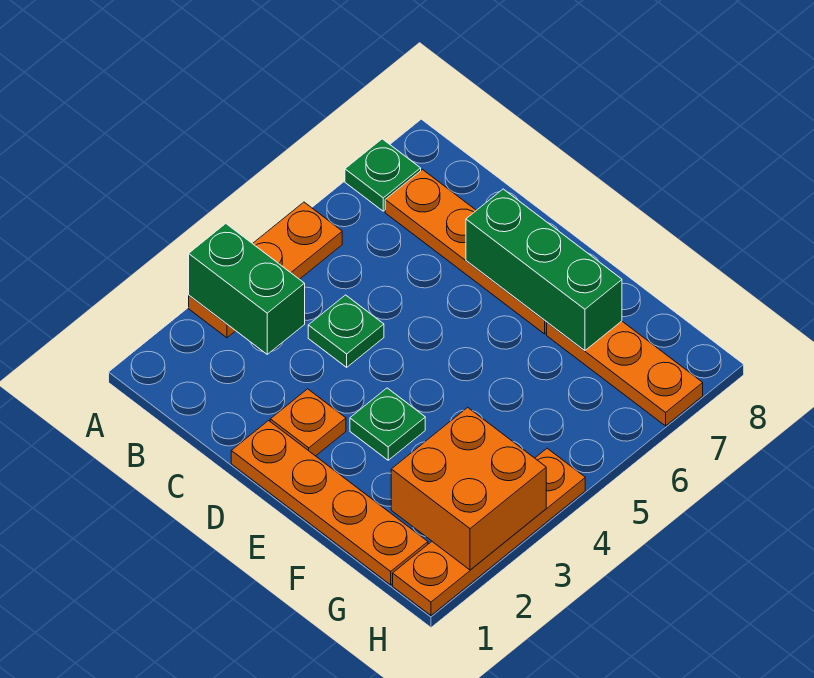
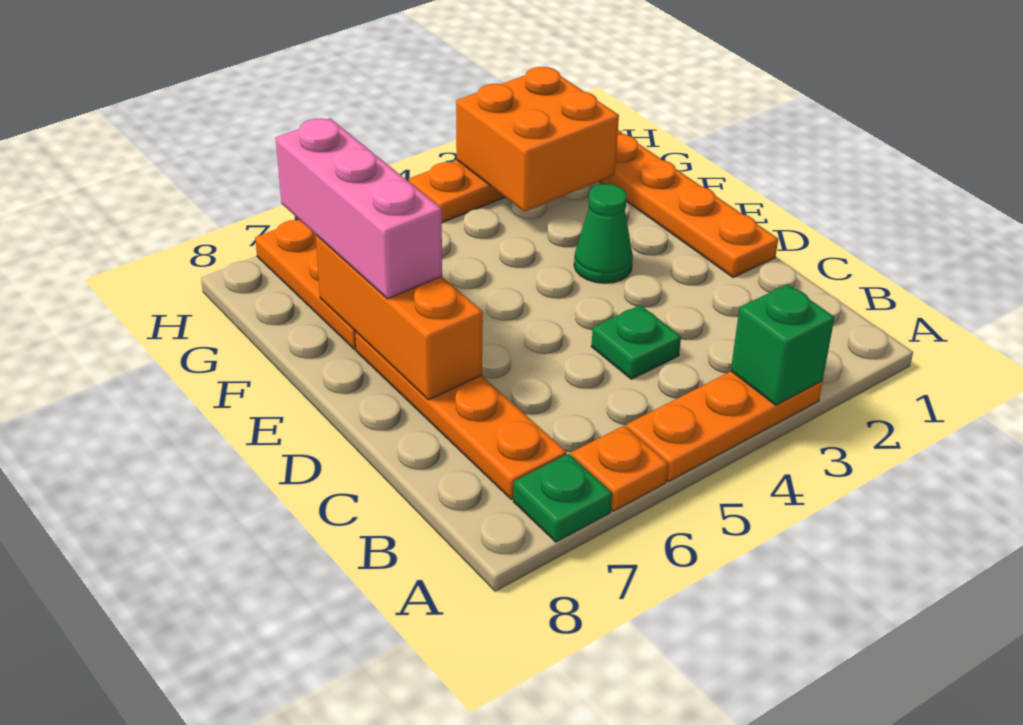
green brick A3:B3 level 2 -> green brick A3 level 2
orange plate D2 level 1 -> orange plate A6 level 1
green brick D7:F7 level 2 -> orange brick D7:F7 level 2
green plate E3 level 1 -> green cone E3 level 1
none -> pink brick E7:G7 level 3

